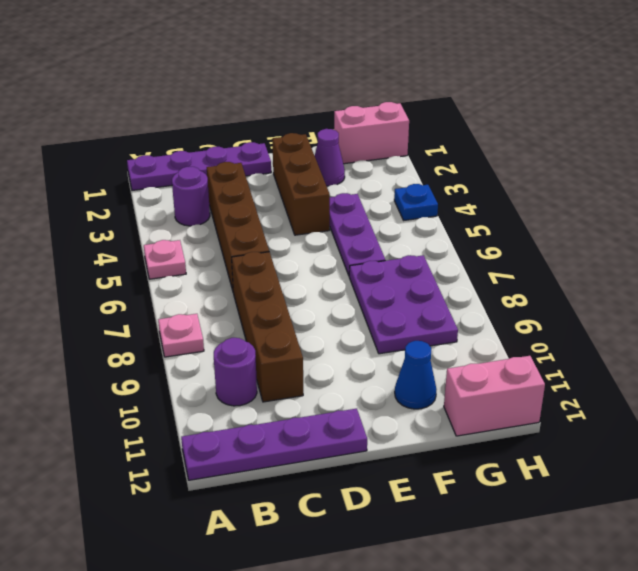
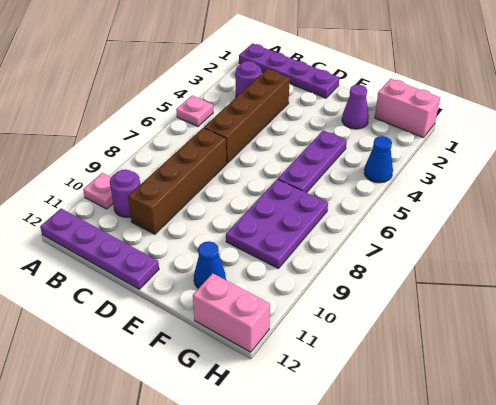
pink plate A8 level 1 -> pink plate A10 level 1
brown brick E2:E4 level 1 -> none
blue plate H4 level 1 -> blue cone H4 level 1

